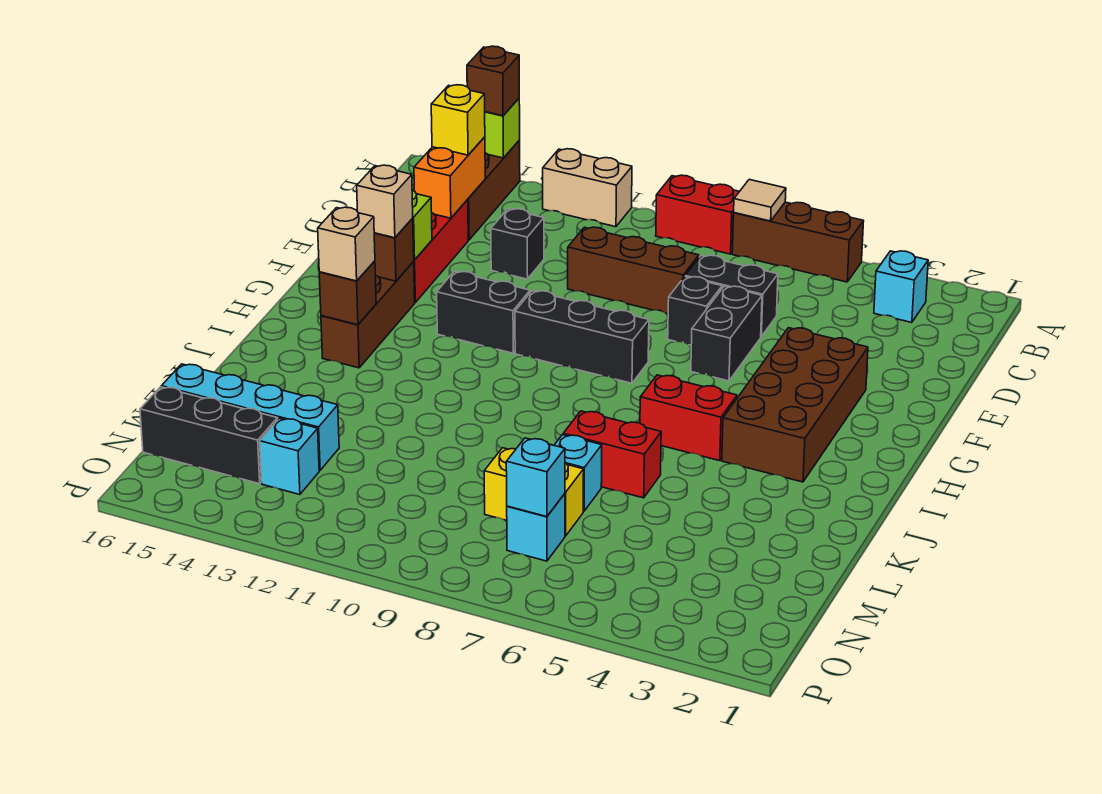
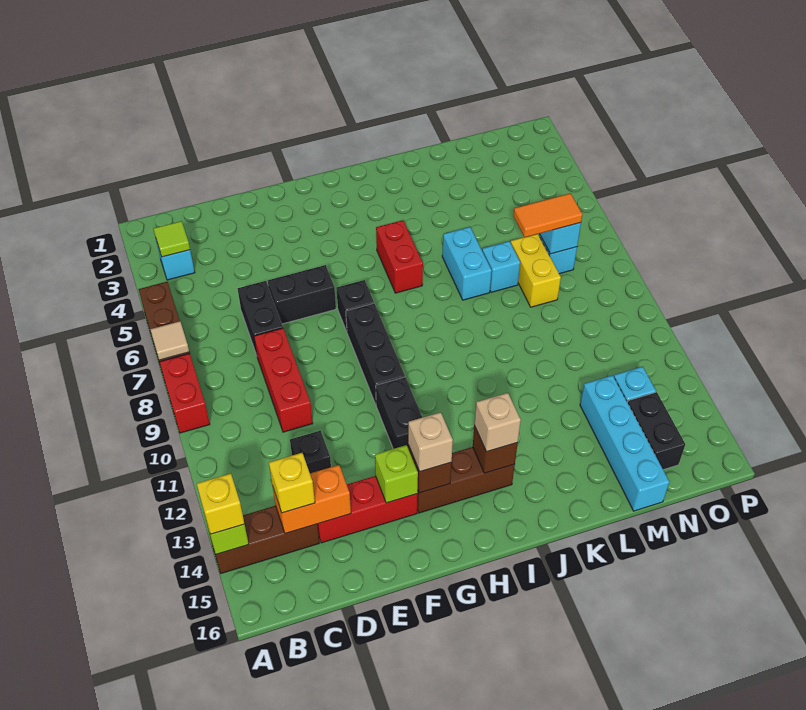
tan brick A11:A12 level 1 -> none
brown brick A14 level 3 -> yellow brick A14 level 3
none -> lime tile B3 level 2
brown brick D8:D10 level 1 -> red brick D8:D10 level 1
black brick E7 level 1 -> black brick G7 level 1
brown brick F3:I4 level 1 -> none
red brick K6:K7 level 1 -> cyan brick K6:K7 level 1
none -> orange tile M7:N7 level 3
black brick N14:N16 level 1 -> black brick N14:N15 level 1

